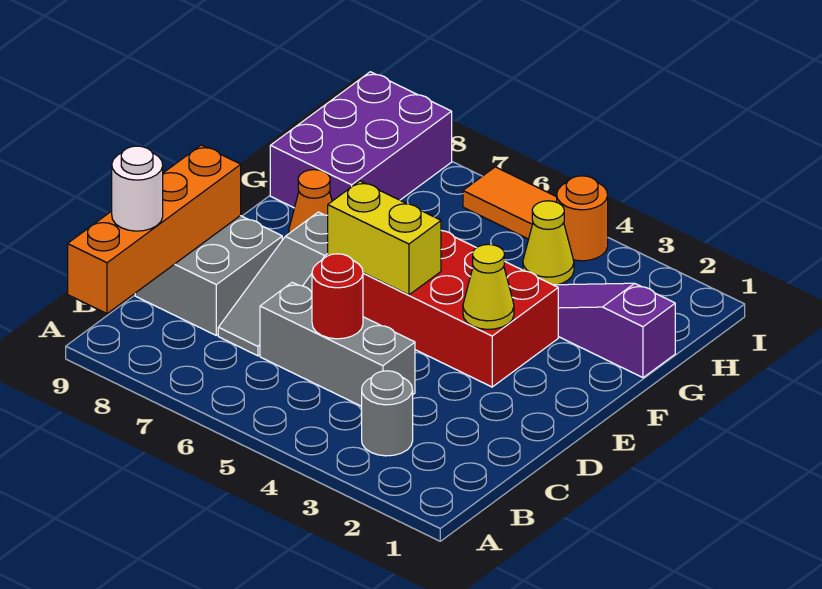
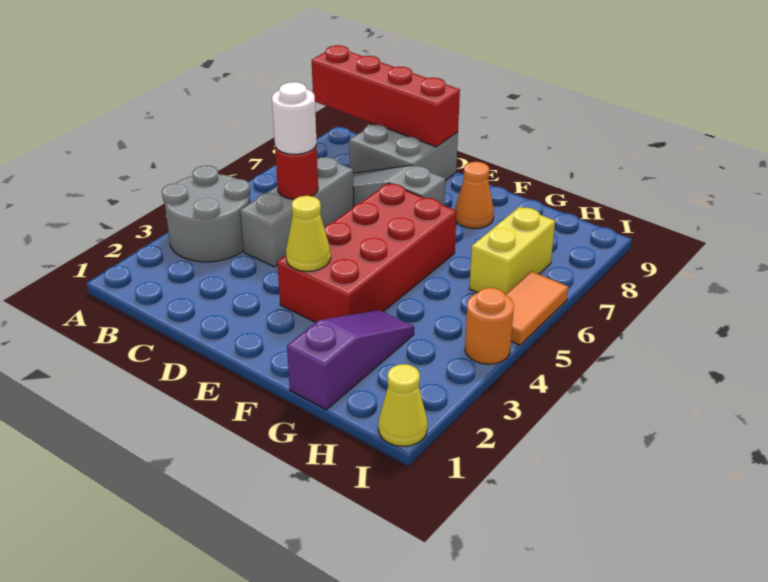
orange brick A9:D9 level 2 -> red brick A9:D9 level 2
grey round brick B3 level 1 -> grey round brick A3:B4 level 1
white round brick B9 level 3 -> white round brick C5 level 3
yellow brick E5:E6 level 2 -> yellow brick H6:H7 level 1
purple brick G8:I9 level 1 -> none
yellow cone H4 level 1 -> yellow cone I1 level 1

